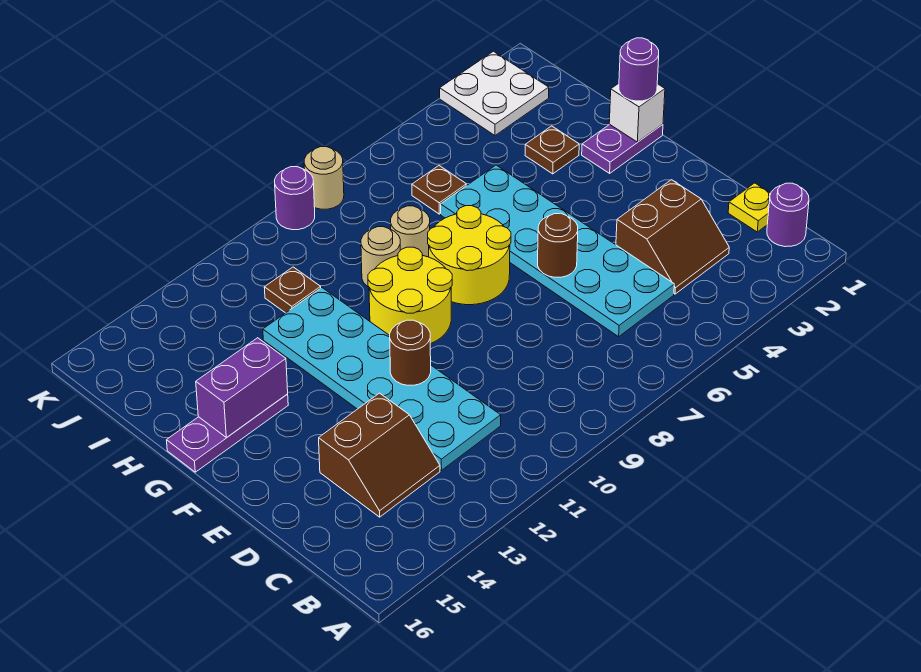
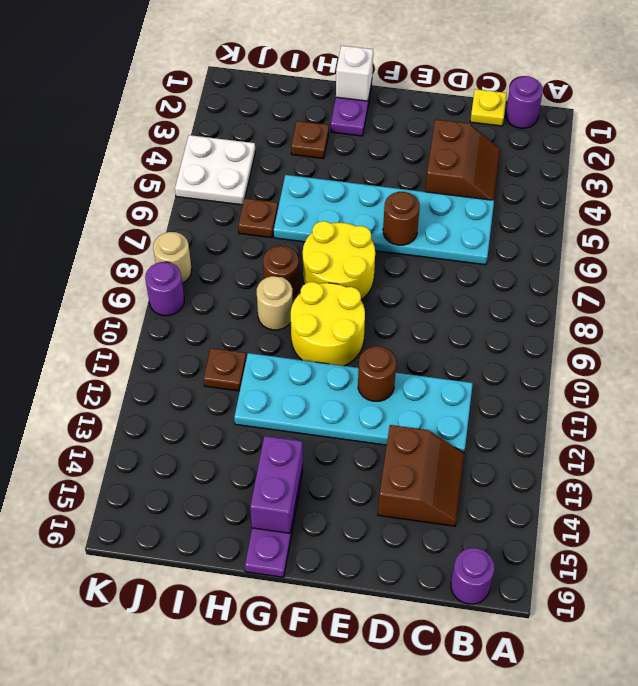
purple round brick G1 level 3 -> purple round brick B16 level 1
tan round brick H8 level 1 -> brown round brick H8 level 1
white plate J2:K3 level 1 -> white plate J4:K5 level 1

